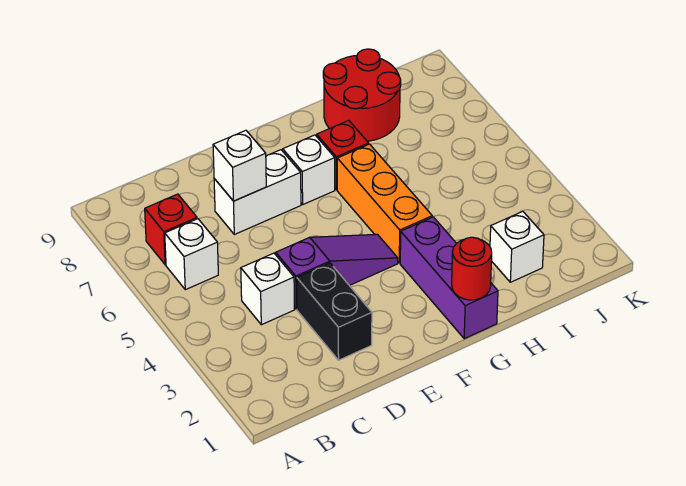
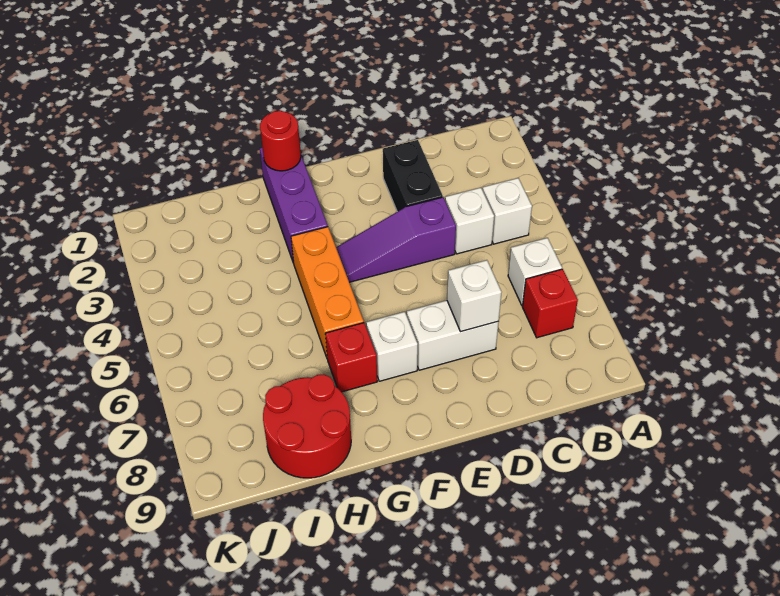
white brick I2 level 1 -> white brick B4 level 1

